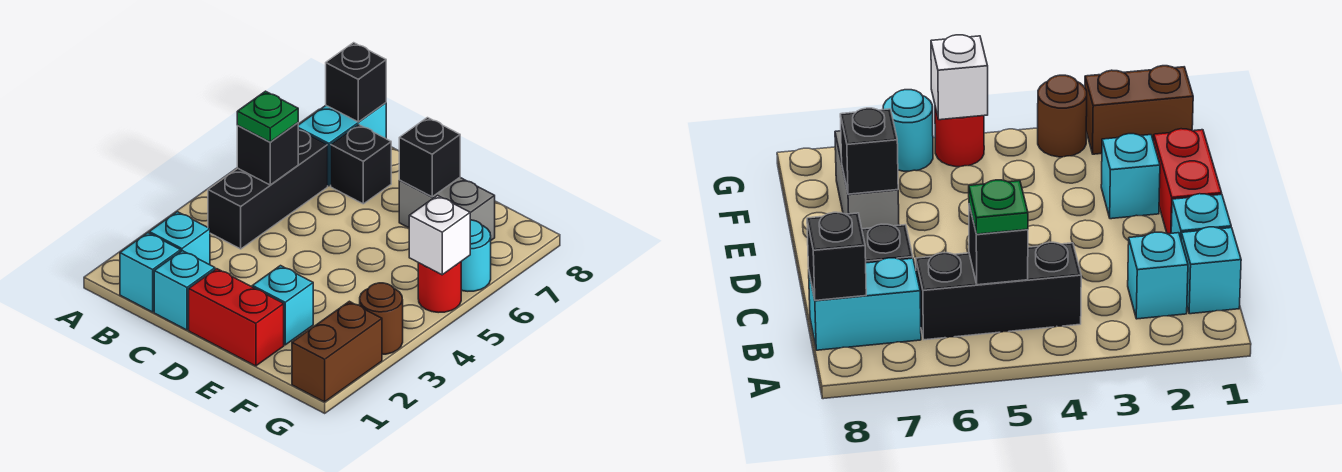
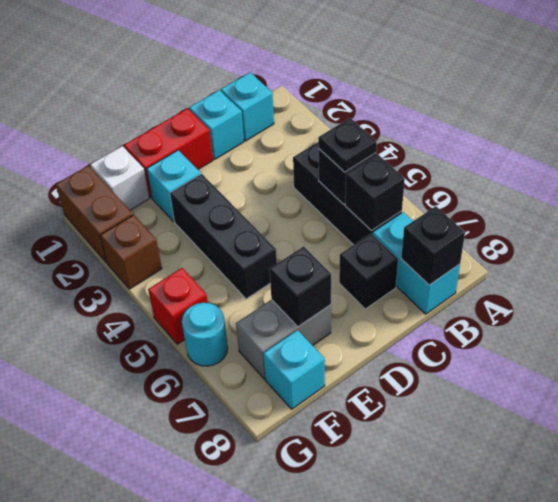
cyan brick B2 level 1 -> cyan brick F8 level 1
green plate B5 level 3 -> black plate B5 level 3
none -> black brick B6 level 2
none -> black brick E3:E5 level 1
brown round brick G3 level 1 -> brown brick G3 level 1
red round brick G5 level 1 -> red brick G5 level 1
white brick G5 level 2 -> white brick F1 level 1

